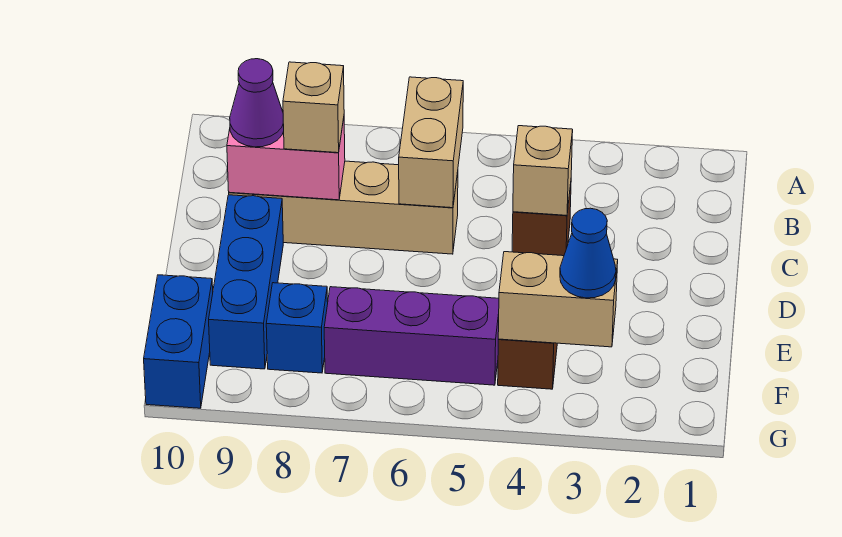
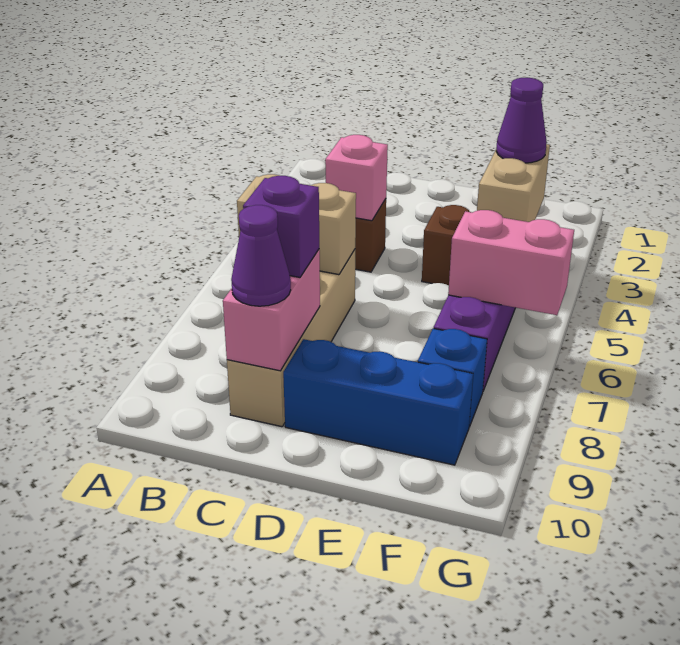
tan brick C4 level 2 -> pink brick C4 level 2
tan brick C8 level 3 -> purple brick C8 level 3
blue cone F3 level 3 -> purple cone F3 level 3
none -> pink brick F6:G6 level 2
blue brick F10:G10 level 1 -> none

